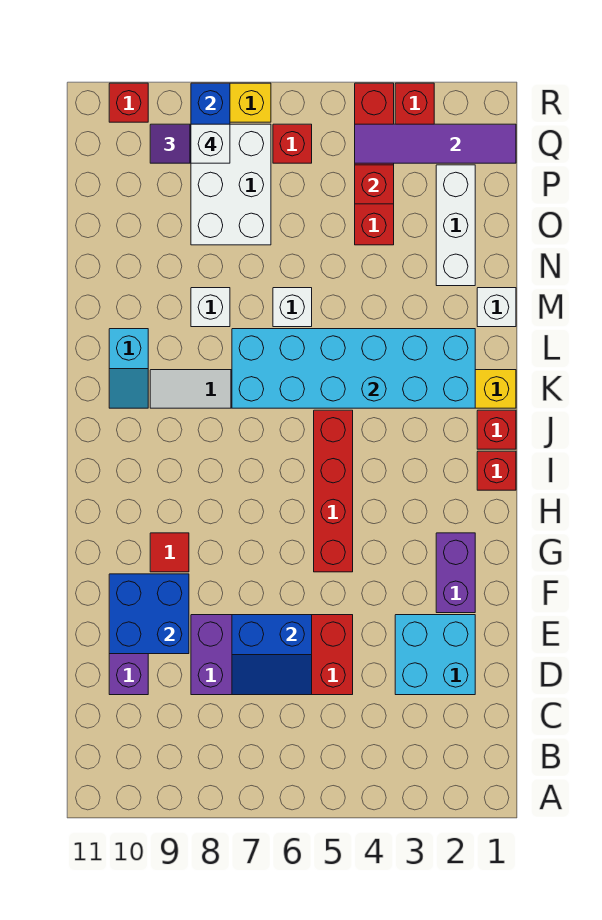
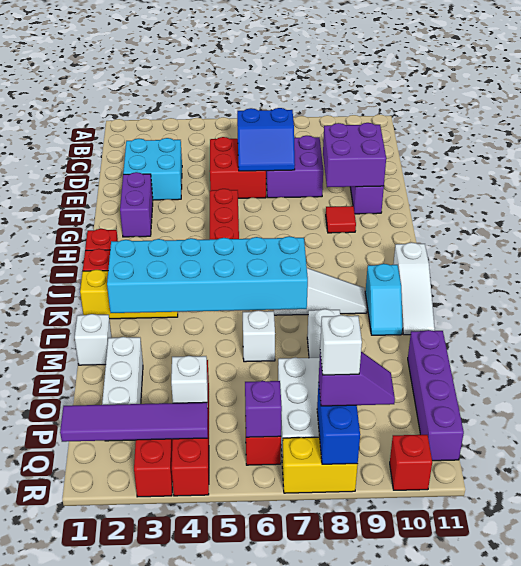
blue slope D6:E7 level 2 top E -> blue slope D6:E7 level 2 top D
blue brick E9:F10 level 2 -> purple brick E9:F10 level 2
none -> white slope J11:L11 level 1 top J
cyan slope K10:L10 level 1 top L -> cyan slope K10:L10 level 1 top K
none -> purple brick N11:Q11 level 1
red brick P4 level 2 -> white brick P4 level 2
none -> purple brick Q6 level 2

